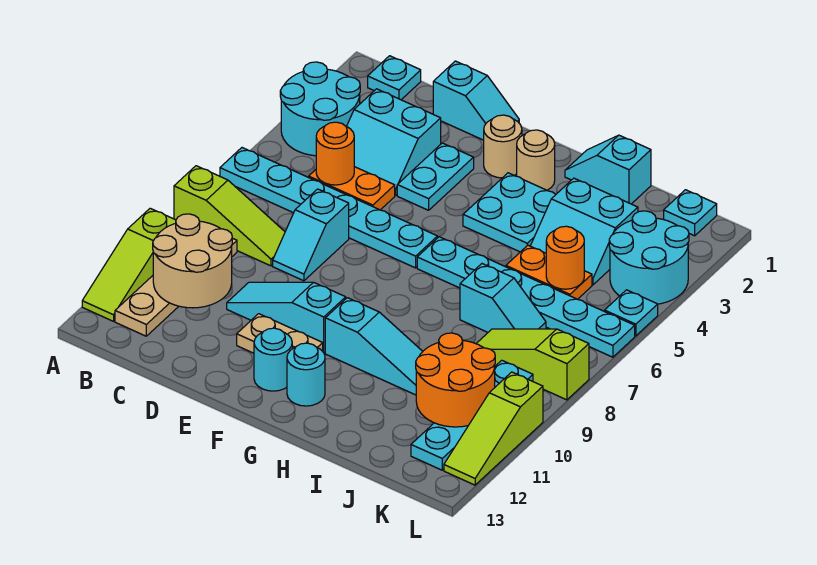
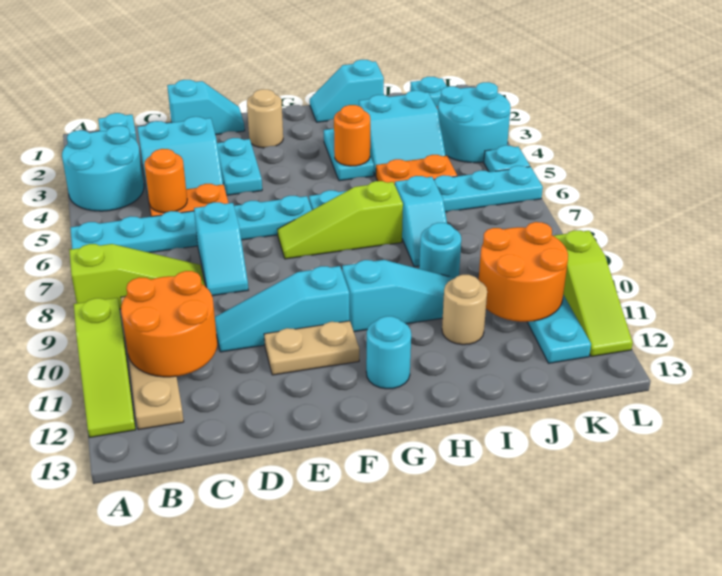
tan round brick B10:C11 level 2 -> orange round brick B10:C11 level 2
cyan round brick F12 level 1 -> cyan round brick I9 level 1
tan round brick G2 level 1 -> tan round brick I11 level 1
cyan plate G3:H4 level 1 -> cyan plate H3:H4 level 1
cyan slope I7:J7 level 1 top I -> cyan slope I7:I8 level 1 top 7
orange round brick J5 level 2 -> orange round brick H4 level 2
lime slope J8:L8 level 1 top L -> lime slope F7:H7 level 1 top H

